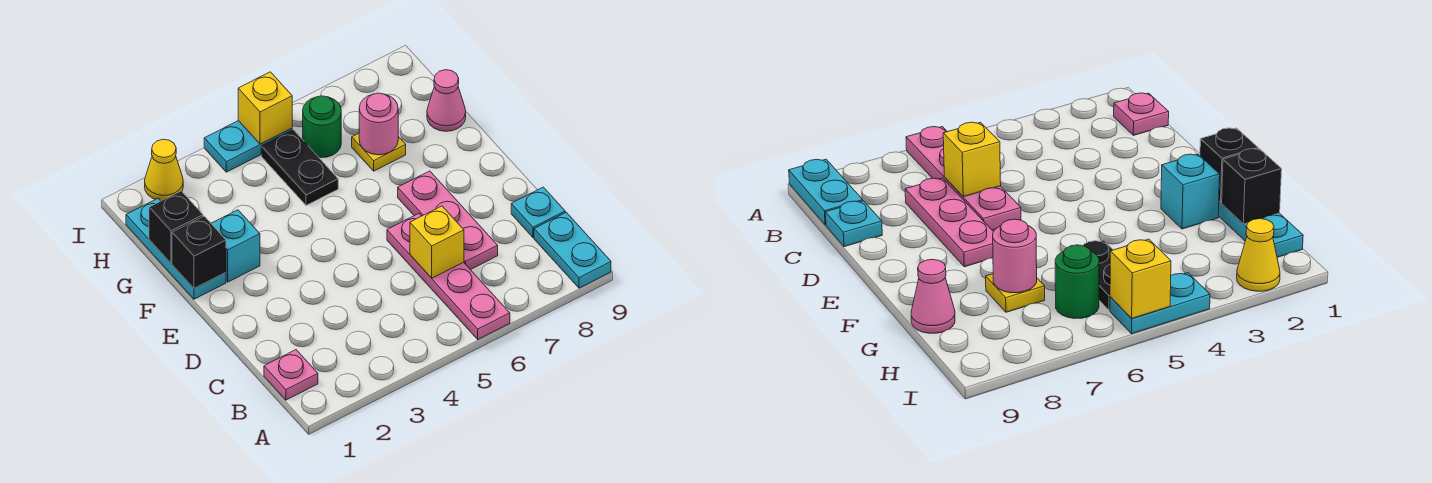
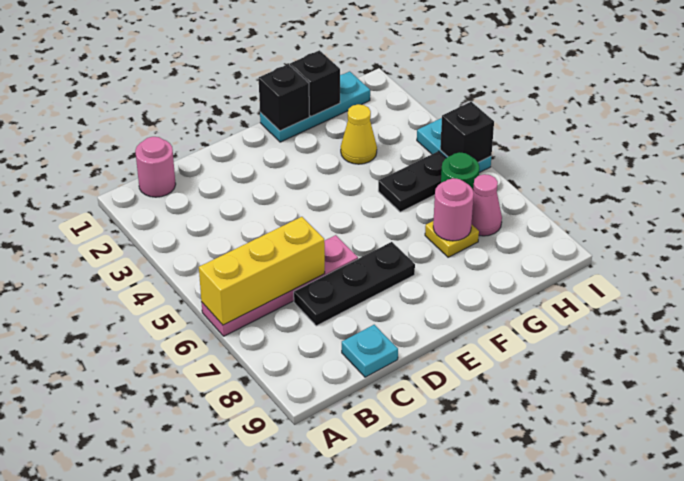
cyan plate A9:B9 level 1 -> none
pink plate B1 level 1 -> pink round brick B1 level 1
yellow brick C6 level 2 -> yellow brick A6:C6 level 2
pink plate C7:E7 level 1 -> black plate C7:E7 level 1
cyan brick F2 level 1 -> none
pink cone G9 level 1 -> pink cone H7 level 1
yellow cone I2 level 1 -> yellow cone G3 level 1
yellow brick I5 level 2 -> black brick I5 level 2

